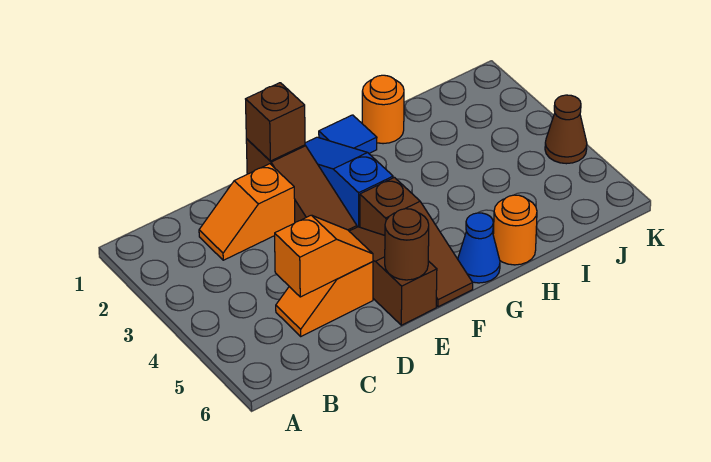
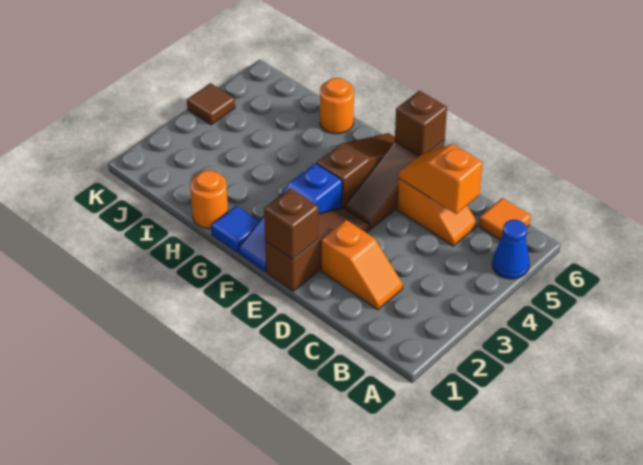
none -> orange tile B6 level 1
brown round brick E6 level 2 -> brown brick E6 level 2
blue cone G6 level 1 -> blue cone A5 level 1
brown cone K4 level 1 -> brown tile K4 level 1

